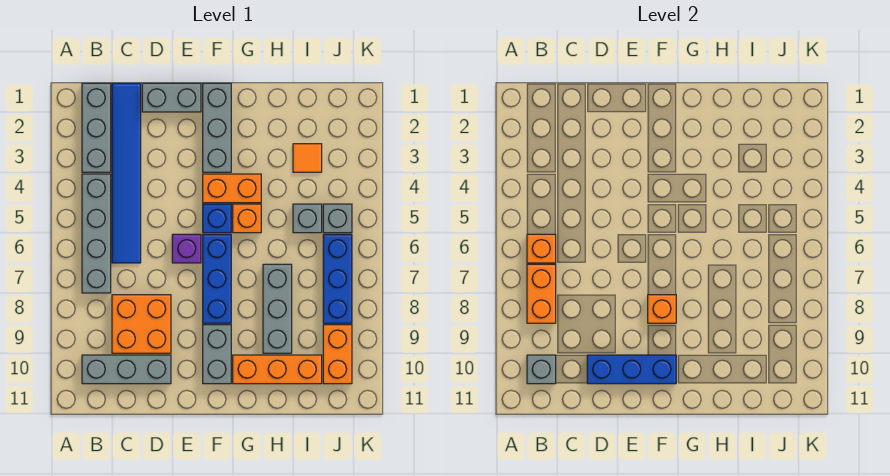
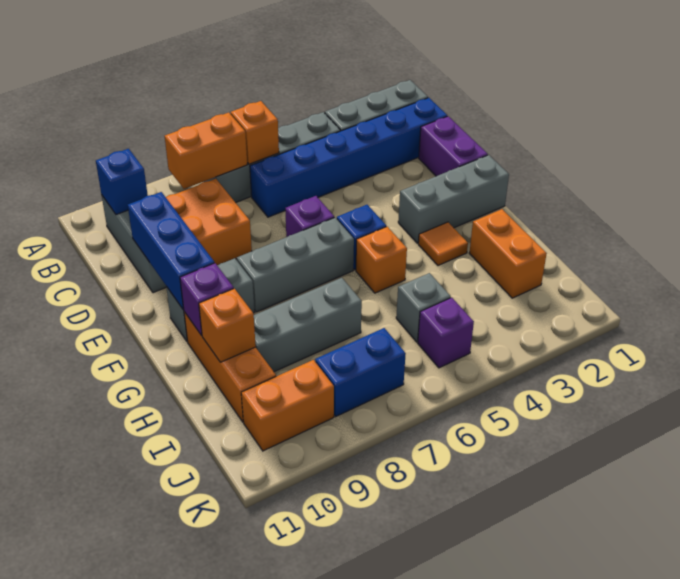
grey brick B10 level 2 -> blue brick B10 level 2
blue tile C1:C6 level 1 -> blue brick C1:C6 level 1
grey brick D1:E1 level 1 -> purple brick D1:E1 level 1
orange brick F4:G4 level 1 -> orange brick H2:I2 level 1
blue brick F6:F8 level 1 -> grey brick F6:F8 level 1
orange brick F8 level 2 -> orange brick H10 level 2
none -> purple brick G10 level 2
orange tile I3 level 1 -> orange tile G3 level 1
grey brick J5 level 1 -> purple brick J5 level 1
blue brick J6:J8 level 1 -> blue brick J7:J8 level 1

